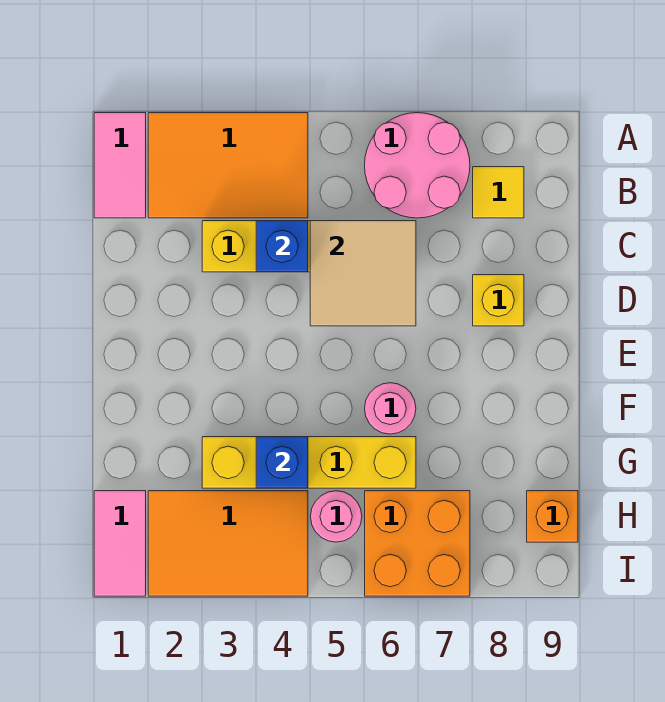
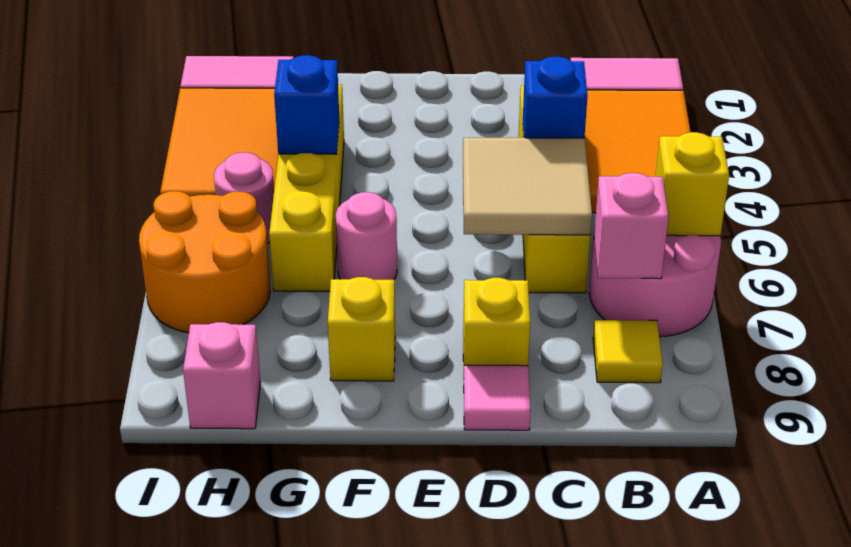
none -> yellow brick A6 level 2
none -> pink brick B7 level 2
none -> pink tile D9 level 1
none -> yellow brick F8 level 1
orange brick H6:I7 level 1 -> orange round brick H6:I7 level 1
orange brick H9 level 1 -> pink brick H9 level 1

